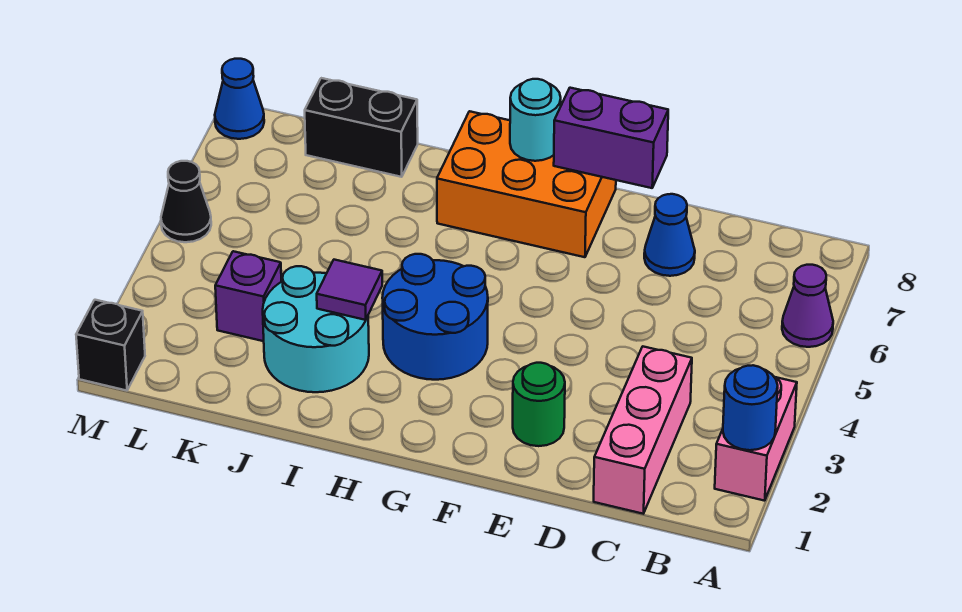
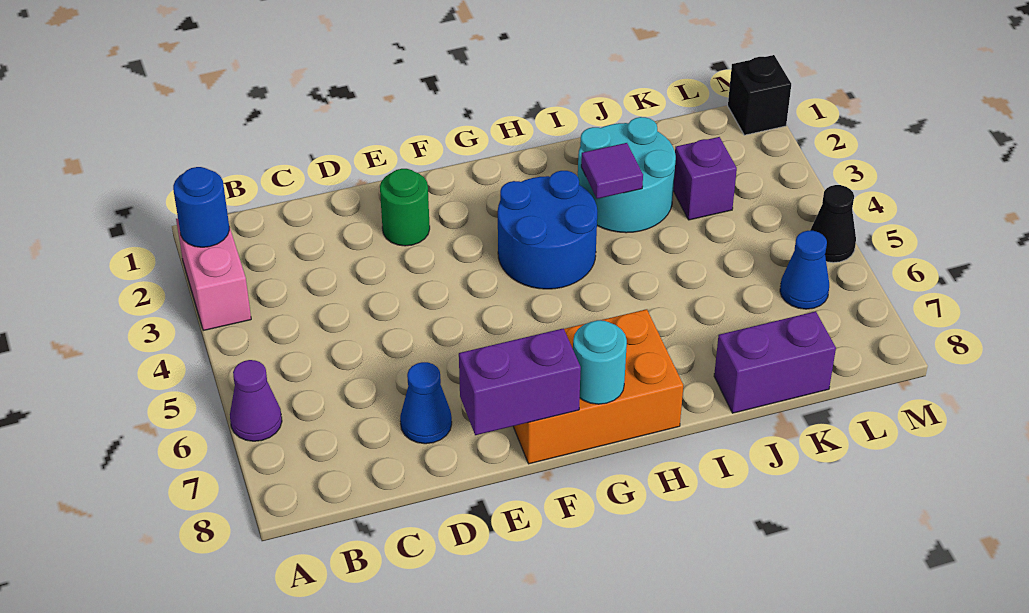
pink brick C1:C3 level 1 -> none
black brick J8:K8 level 1 -> purple brick J8:K8 level 1
blue cone M8 level 1 -> blue cone L6 level 1

